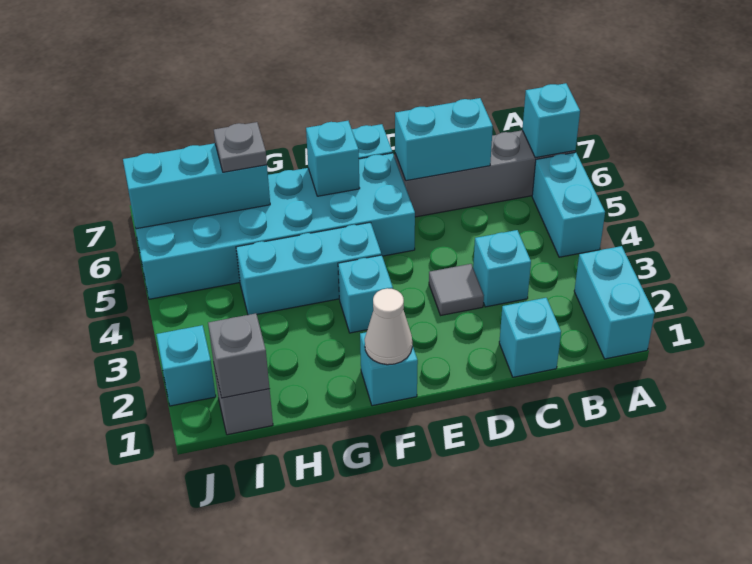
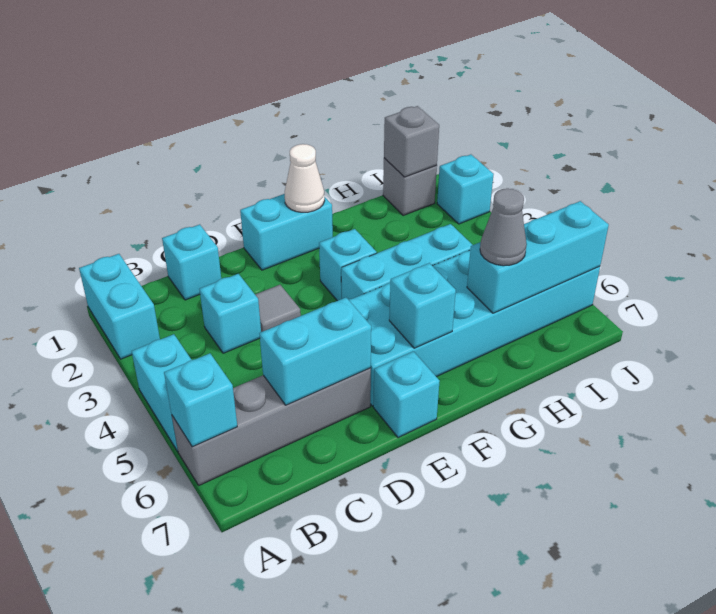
cyan brick F1 level 1 -> cyan brick E1:F1 level 1
grey plate H6 level 3 -> grey cone H6 level 3

